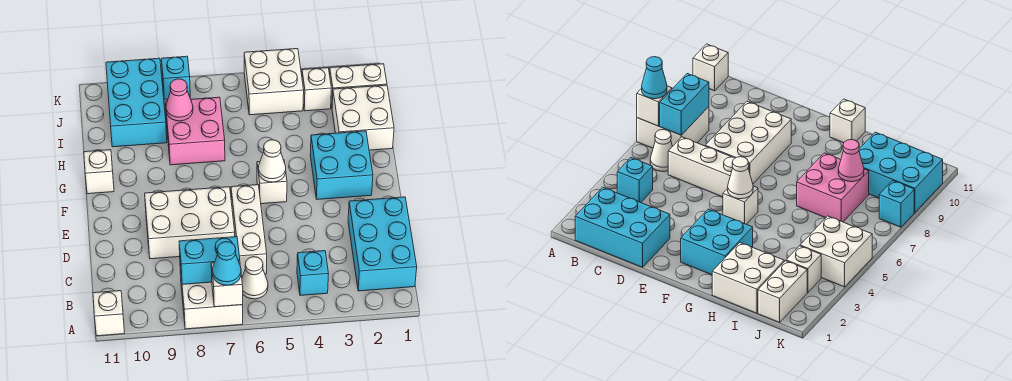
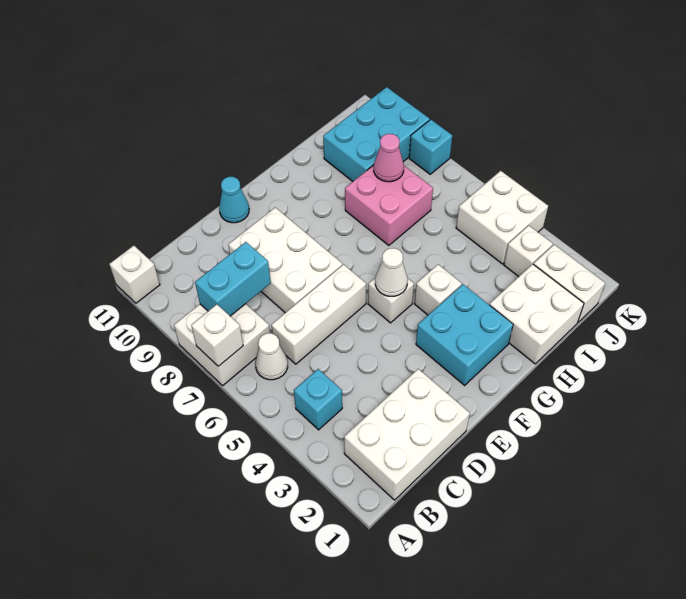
cyan cone A7 level 3 -> cyan cone E11 level 1
cyan brick B1:D2 level 1 -> white brick B1:D2 level 1
cyan brick B7:B8 level 2 -> cyan brick B8:C8 level 2
white brick G11 level 1 -> white brick G4 level 1

